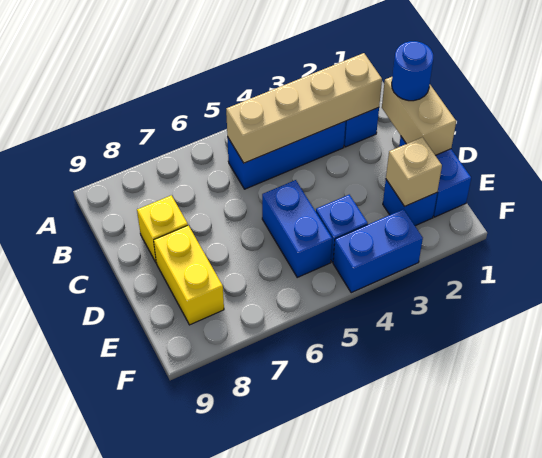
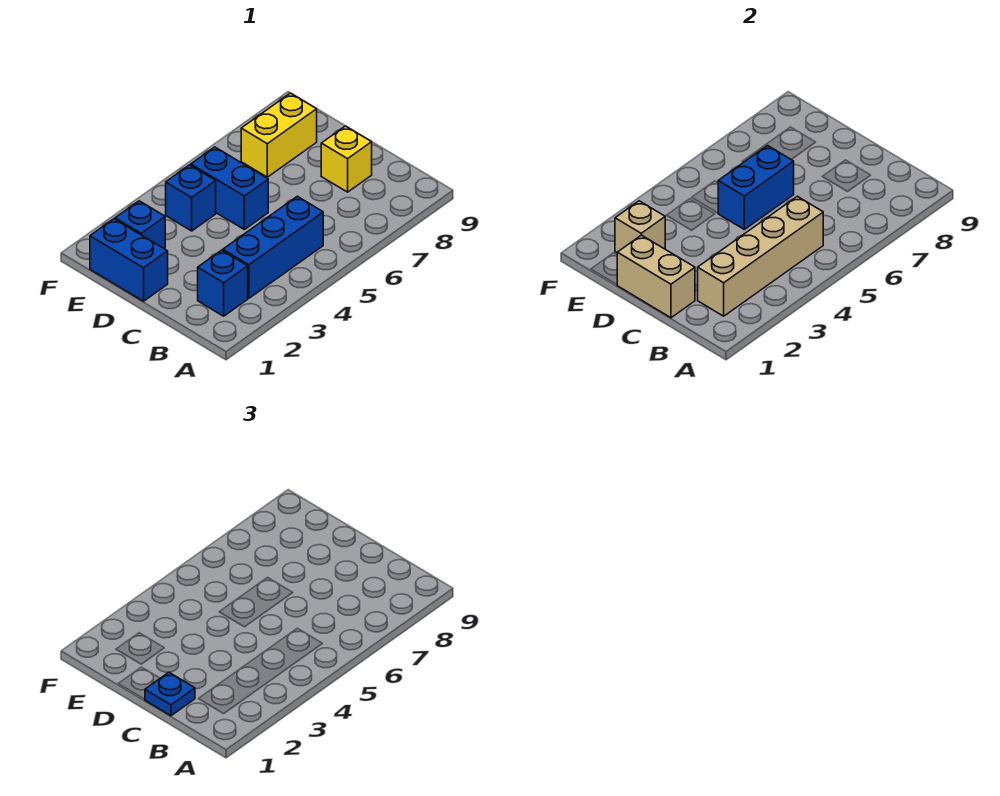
blue round brick C1 level 3 -> blue plate C1 level 3
yellow brick D8:E8 level 1 -> yellow brick E7:E8 level 1
blue brick F3:F4 level 1 -> blue brick D5:D6 level 2

